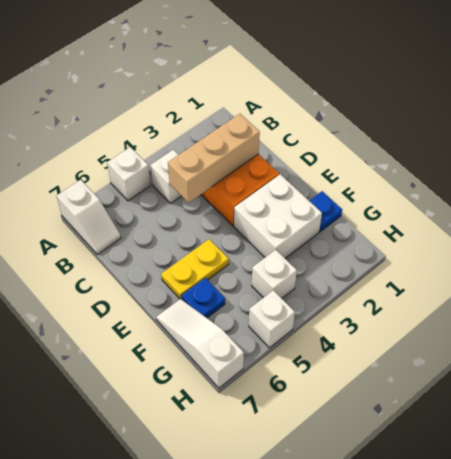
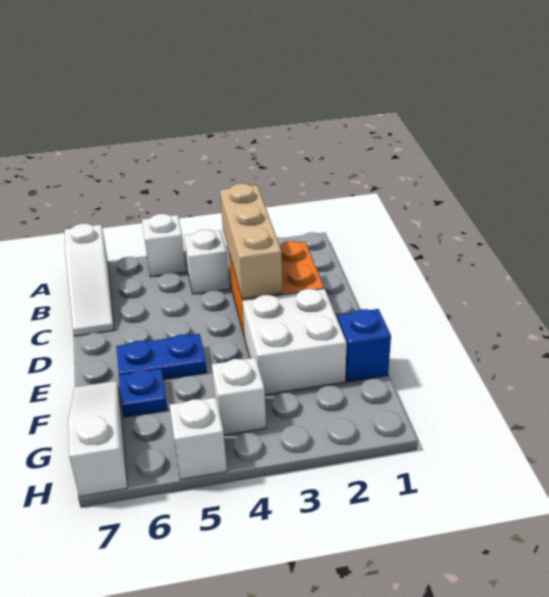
white slope A7:B7 level 1 top A -> white slope A7:C7 level 1 top A
tan brick C2:C4 level 2 -> tan brick B3:D3 level 2
yellow plate E5:E6 level 1 -> blue plate E5:E6 level 1
blue plate F1 level 1 -> blue brick F1 level 1

